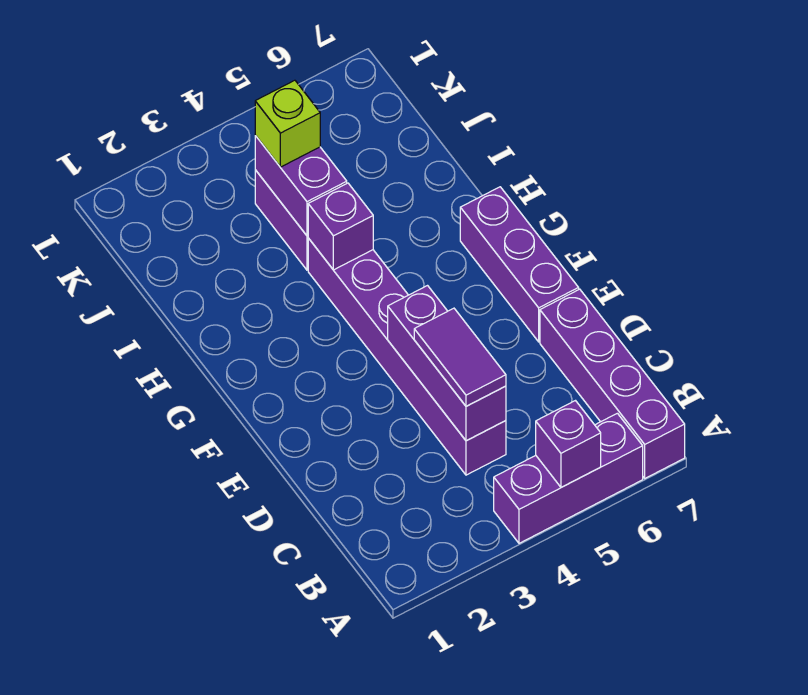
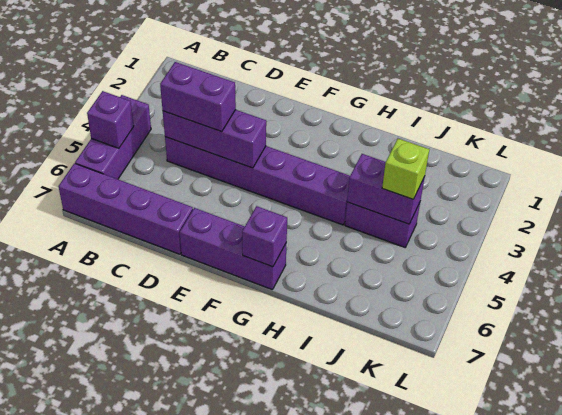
purple tile C4:D4 level 3 -> purple brick C4:D4 level 3
purple brick H4 level 2 -> purple brick G7 level 2

